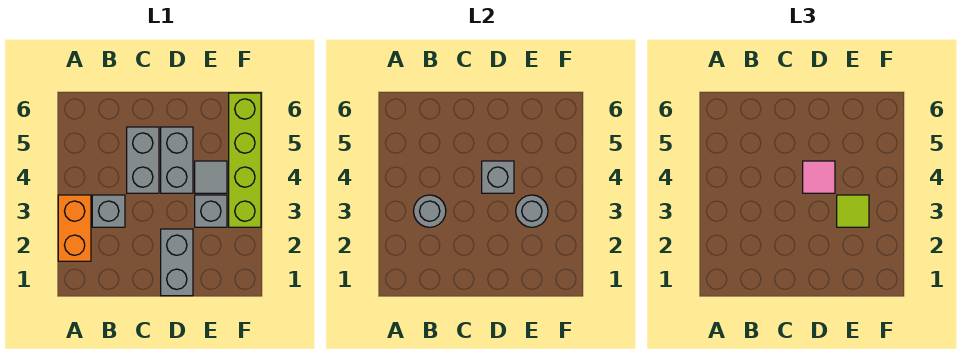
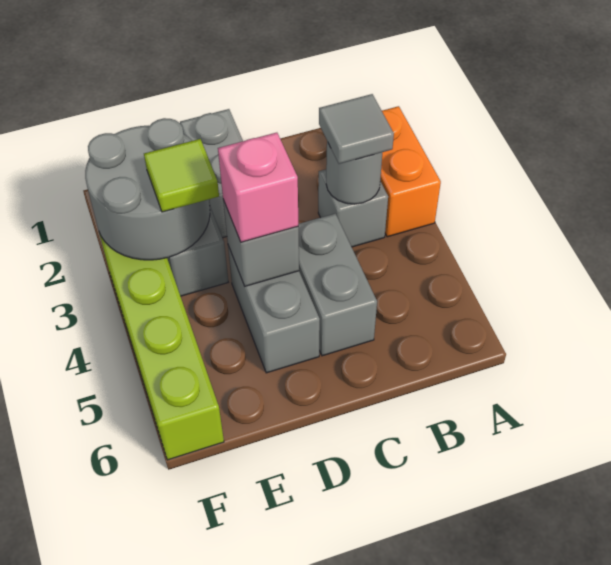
pink tile D4 level 3 -> pink brick D4 level 3
grey round brick E3 level 2 -> grey round brick E2:F3 level 2
grey tile E4 level 1 -> grey tile B3 level 3

